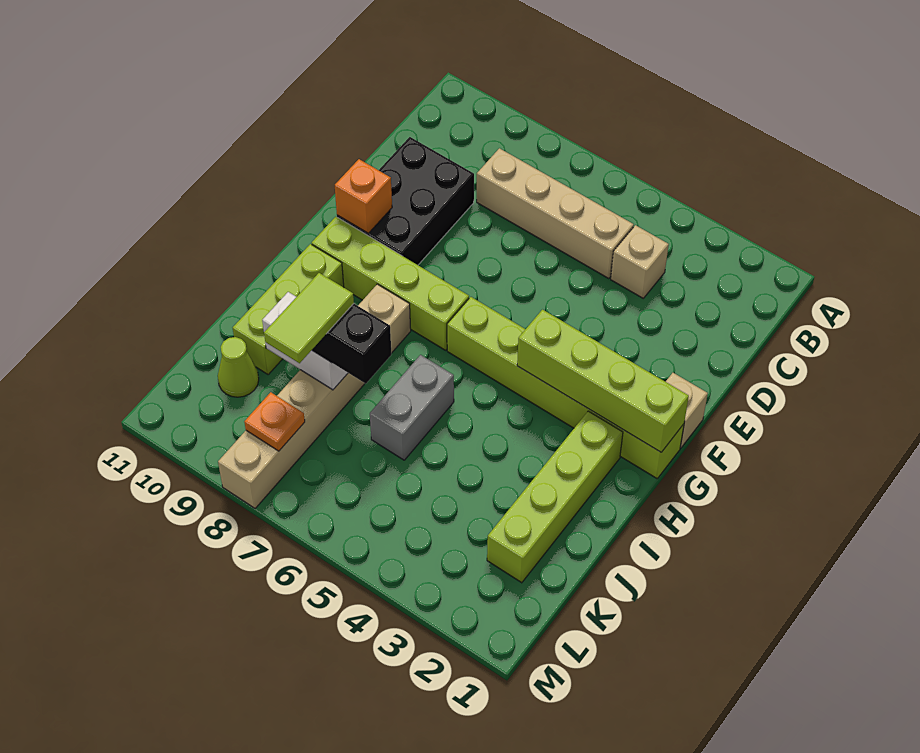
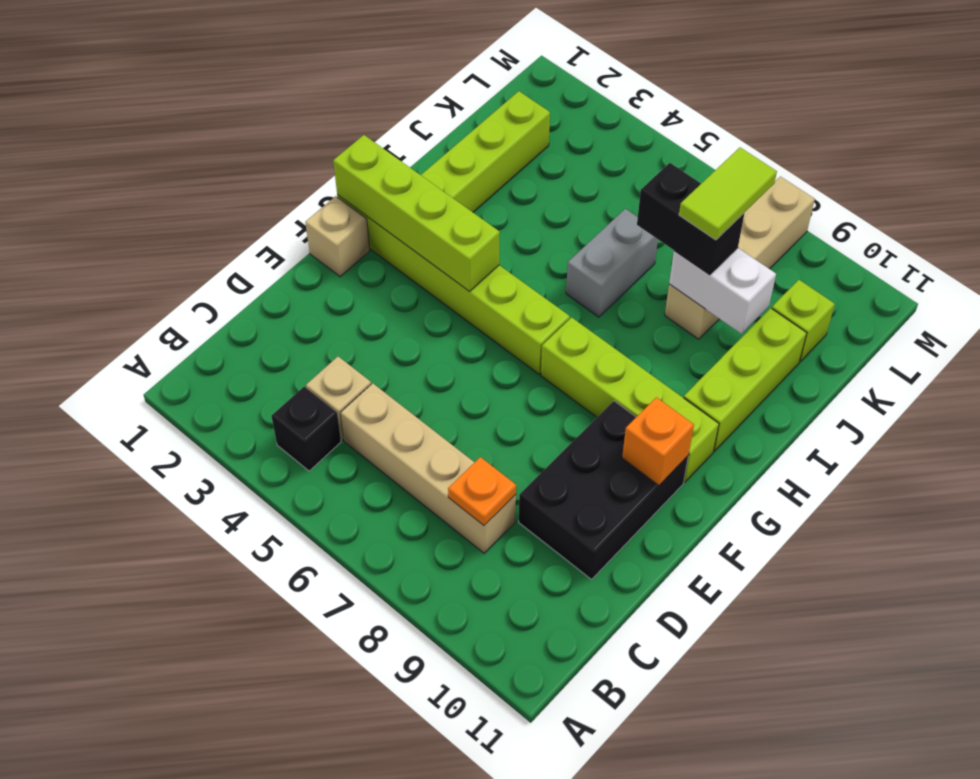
none -> black brick B4 level 1
tan brick H8:M8 level 1 -> tan brick J8:M8 level 1
lime cone K10 level 1 -> lime brick K10 level 1
orange plate L8 level 2 -> orange plate C8 level 2

